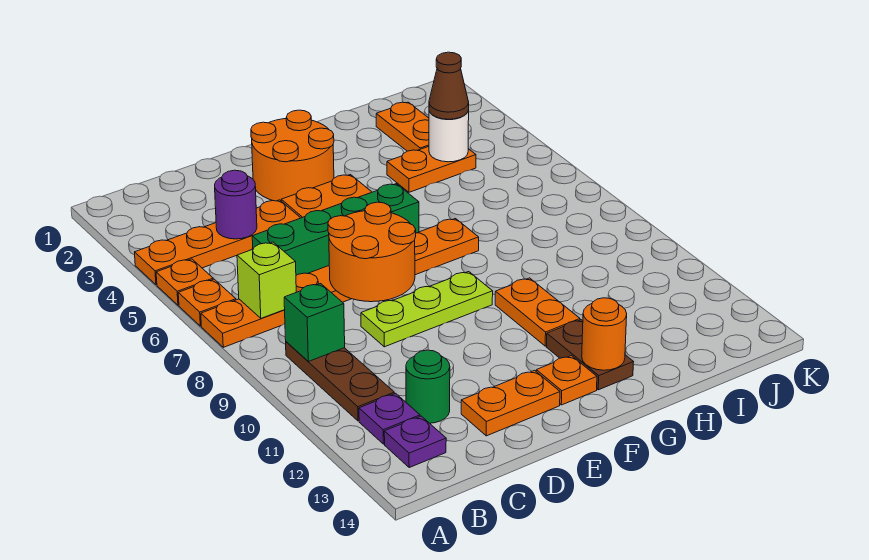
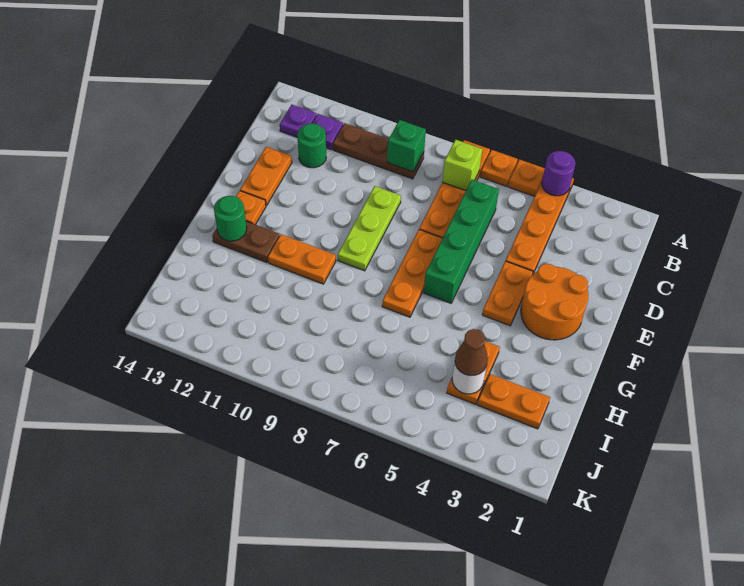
purple round brick C4 level 2 -> purple round brick A4 level 2
orange round brick D7:E8 level 2 -> none
orange round brick G13 level 2 -> green round brick G13 level 2

